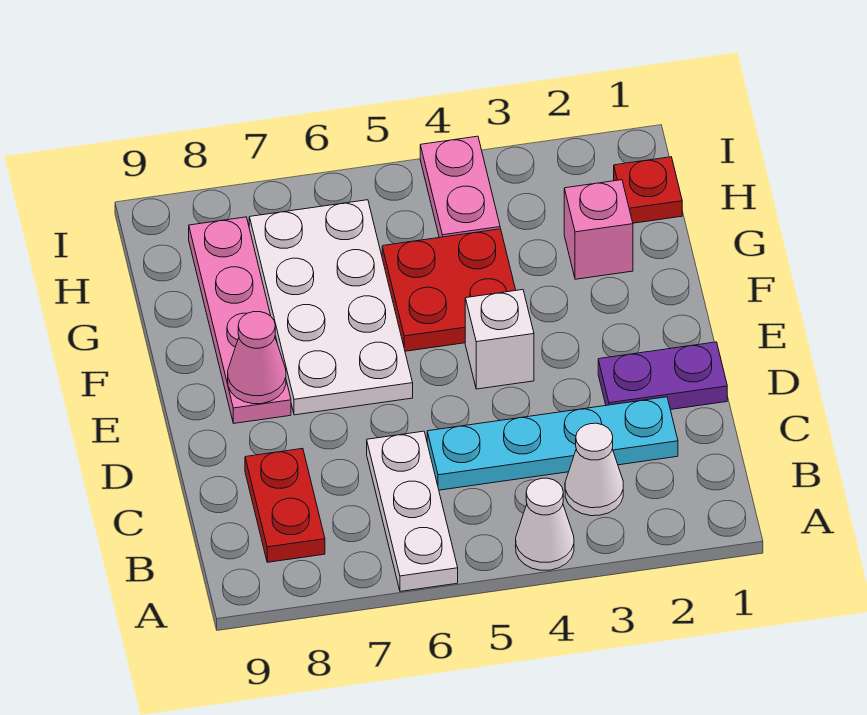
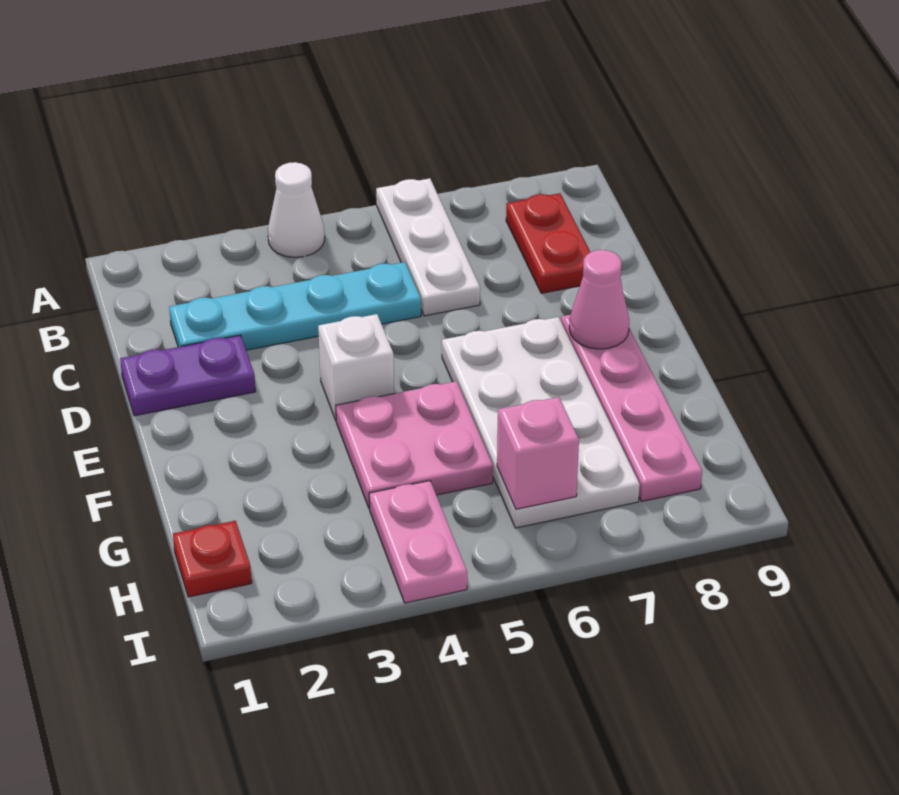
white cone B3 level 1 -> none
red plate F4:G5 level 1 -> pink plate F4:G5 level 1
pink brick G2 level 1 -> pink brick H6 level 2

